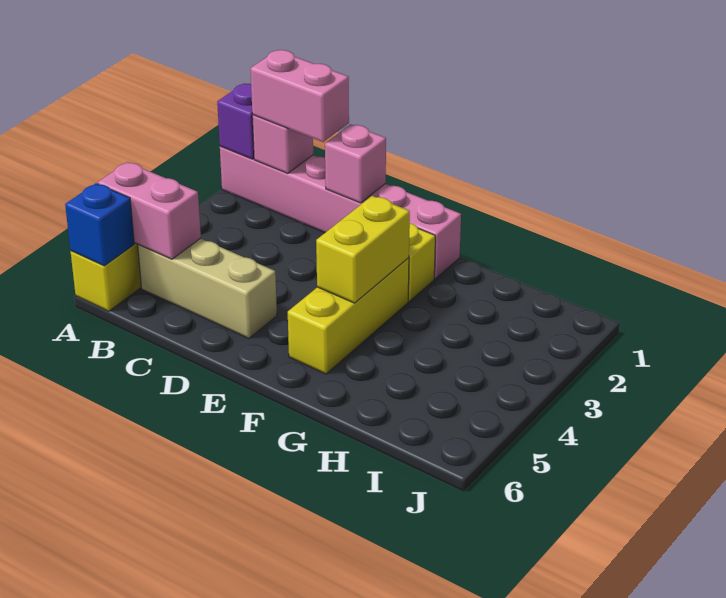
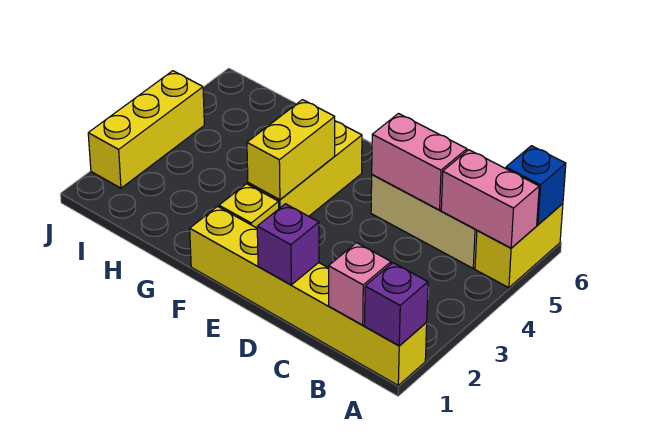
pink brick A1:F1 level 1 -> yellow brick A1:F1 level 1
pink brick B1:C1 level 3 -> pink brick C5:D5 level 2
pink brick D1 level 2 -> purple brick D1 level 2
none -> yellow brick J2:J4 level 1

